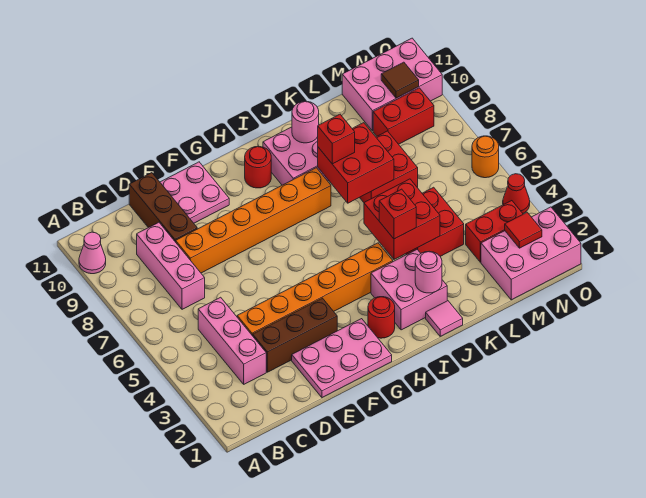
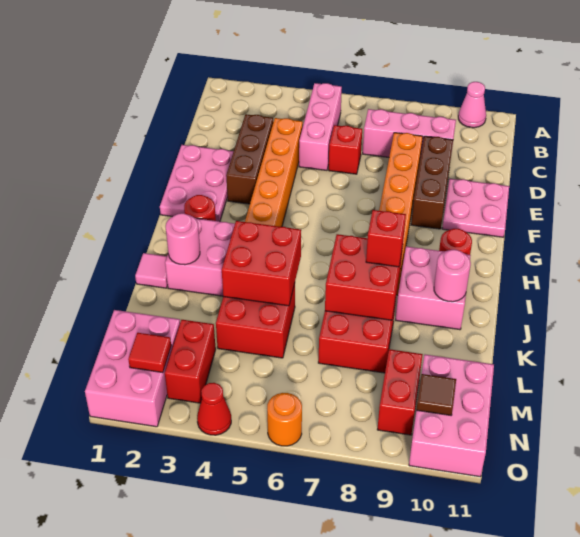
pink brick C3:C5 level 1 -> pink brick B5:D5 level 1
brown brick D9:D11 level 1 -> brown brick D9:F9 level 1
red brick J4 level 3 -> red brick D6 level 1

